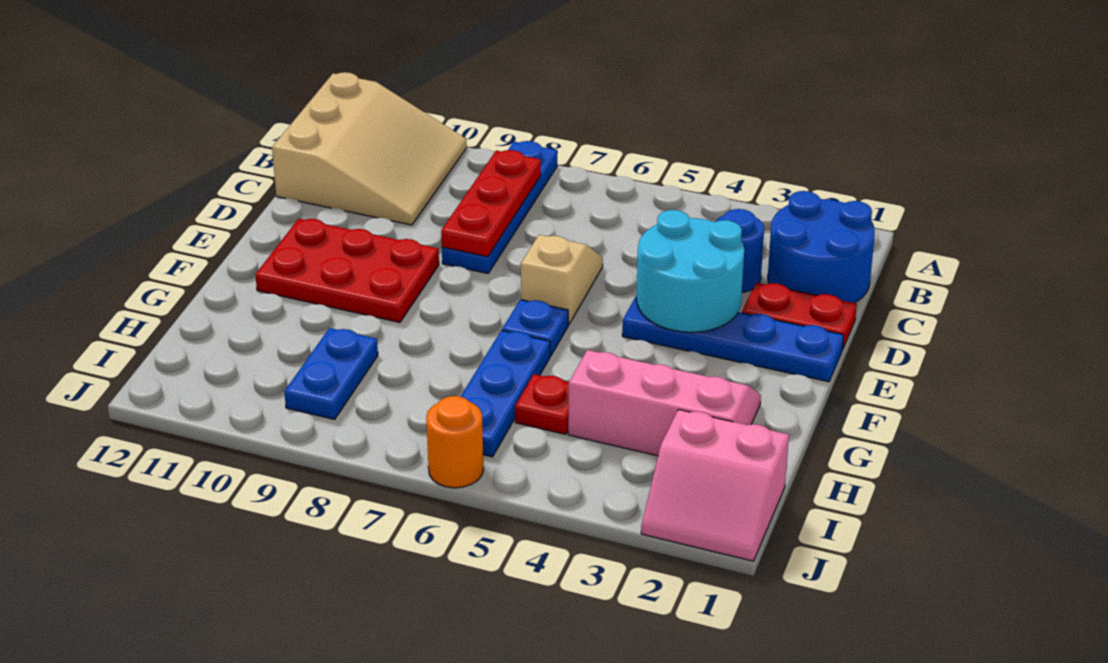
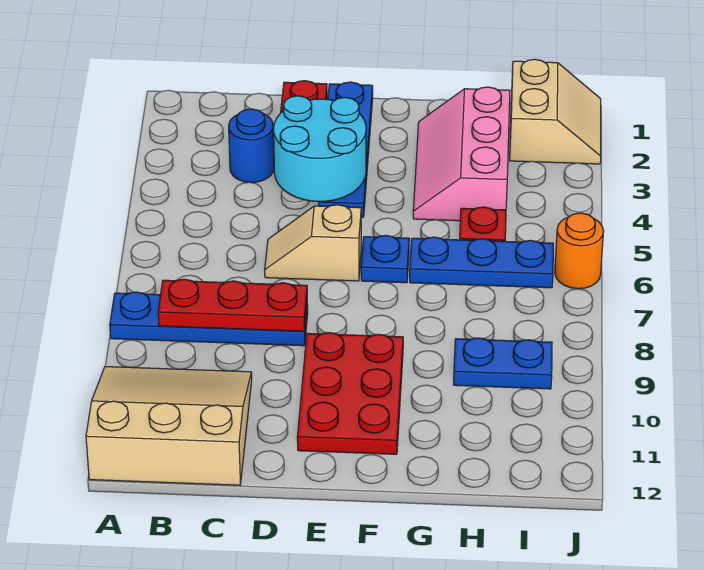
blue round brick B1:C2 level 1 -> none
pink slope I1:J2 level 1 top I -> tan slope I1:J2 level 1 top I

